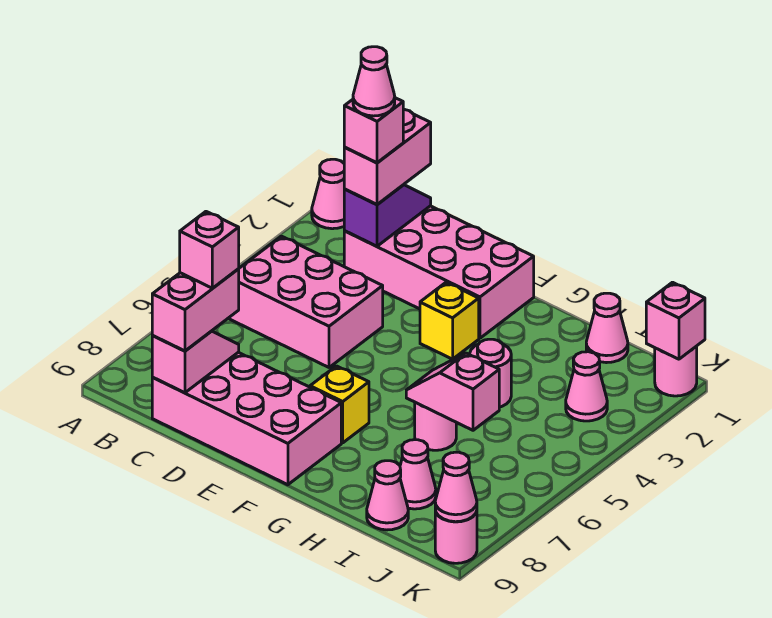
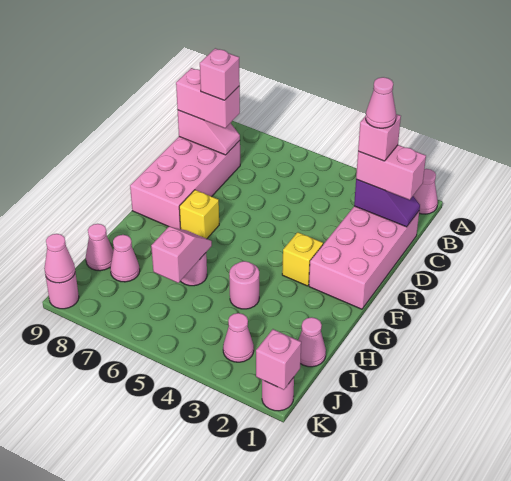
pink brick B4:D5 level 1 -> none

